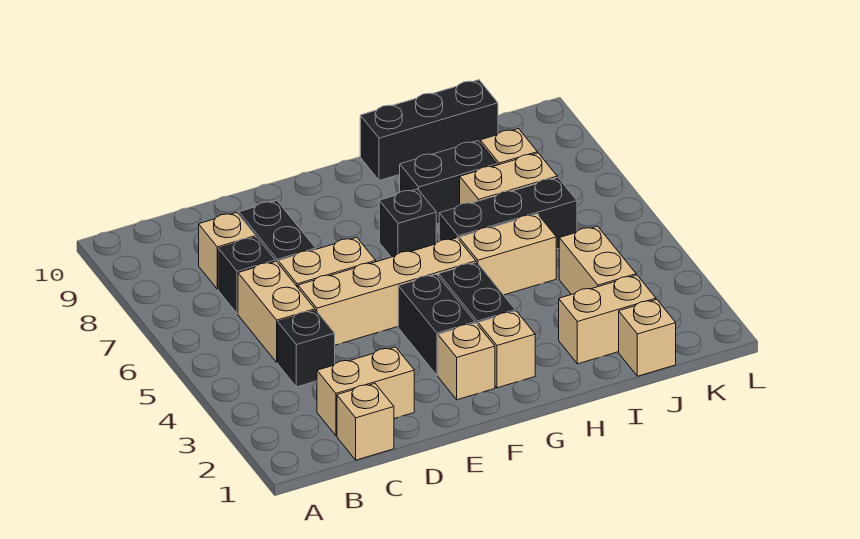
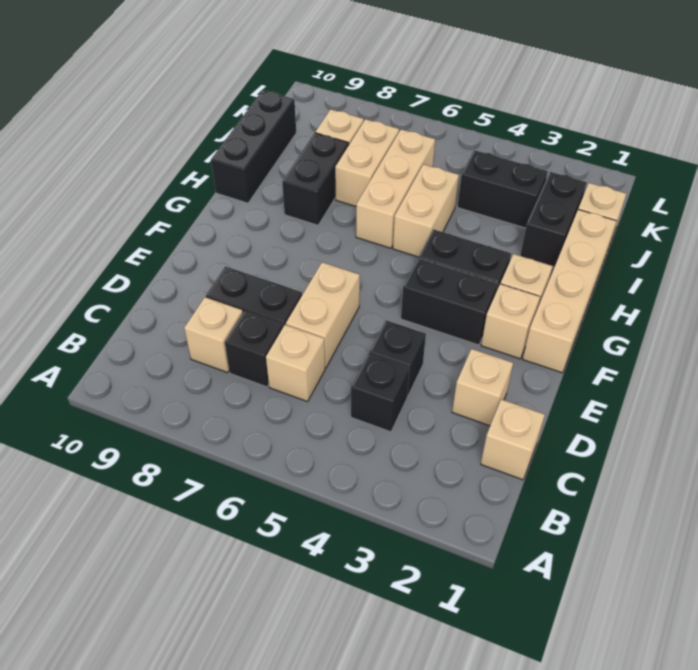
tan brick C2:D2 level 1 -> tan brick D2 level 1
tan brick C5:C6 level 1 -> tan brick C6 level 1
tan brick D5:G5 level 1 -> tan brick F1:I1 level 1
black brick G7 level 1 -> black brick D4 level 1
black brick H6:J6 level 1 -> tan brick H6:J6 level 1
tan brick I2:J2 level 1 -> black brick I2:J2 level 1
tan brick J3:J4 level 1 -> black brick J3:J4 level 1

